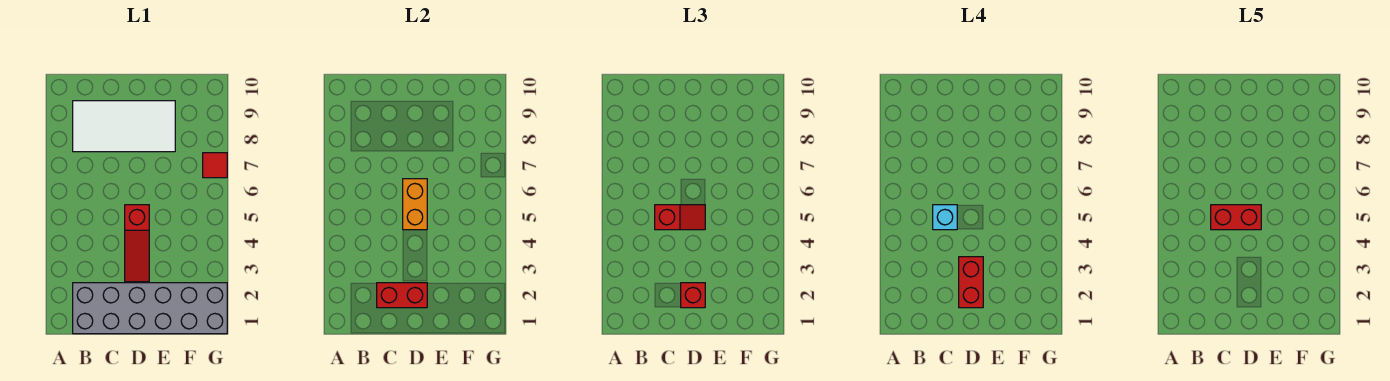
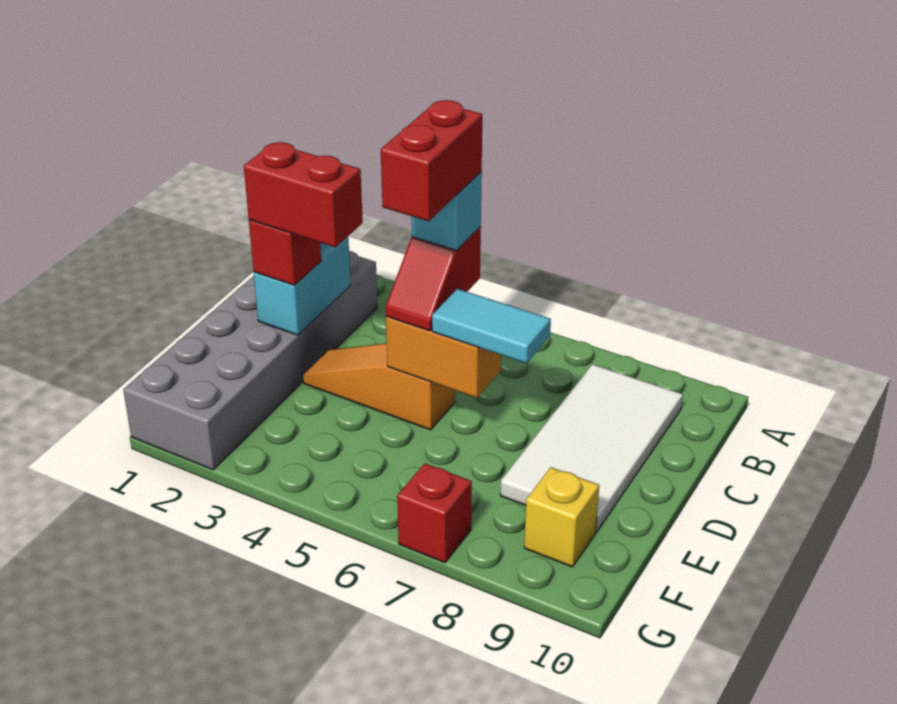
red brick C2:D2 level 2 -> cyan brick C2:D2 level 2
red slope D3:D5 level 1 top 5 -> orange slope D3:D5 level 1 top 5
none -> cyan tile D6:D7 level 3
none -> yellow brick F9 level 1
red tile G7 level 1 -> red brick G7 level 1

